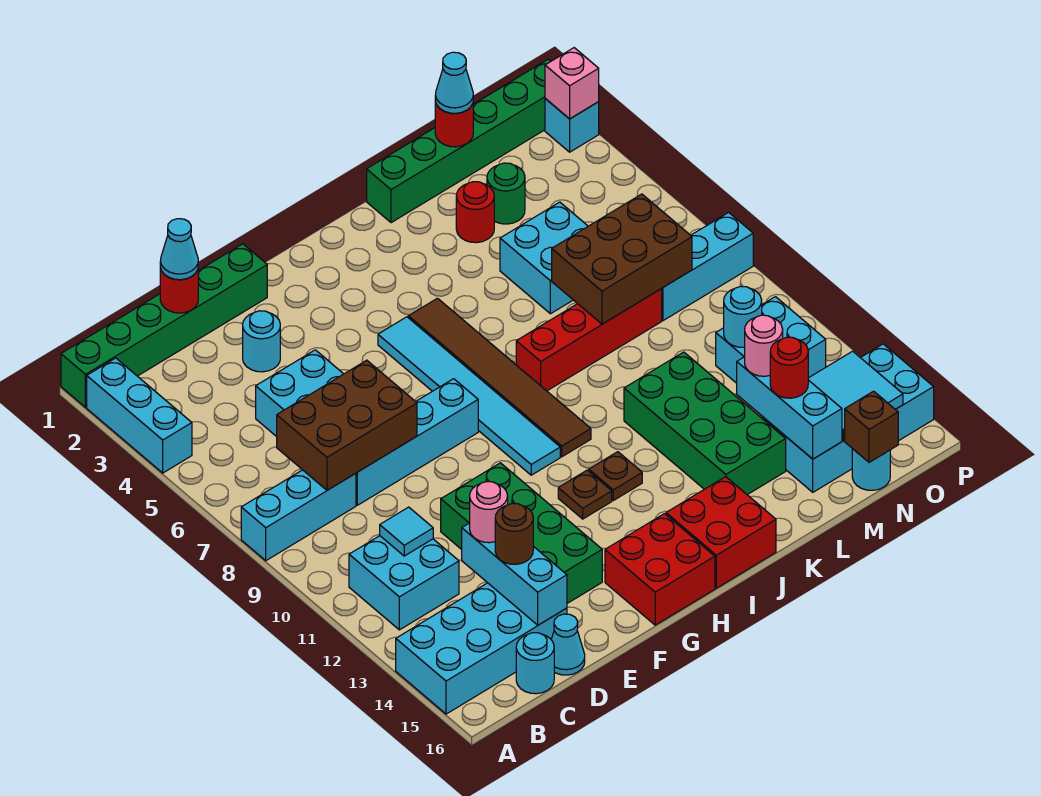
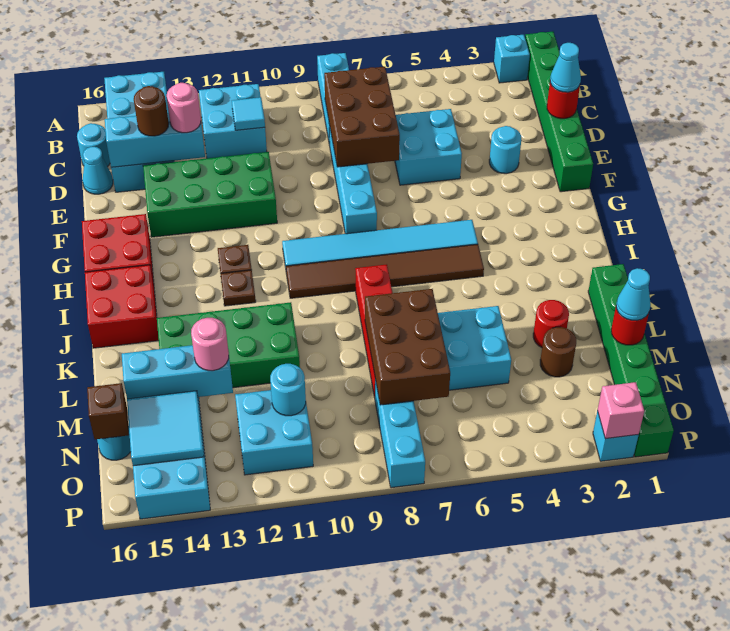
cyan brick A2:A4 level 1 -> cyan brick A2 level 1
green round brick M3 level 1 -> brown round brick M3 level 1
red round brick M14 level 3 -> none

